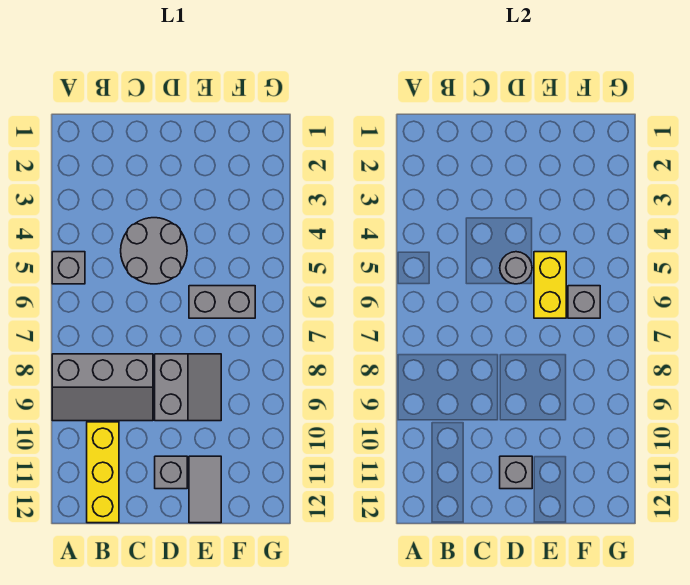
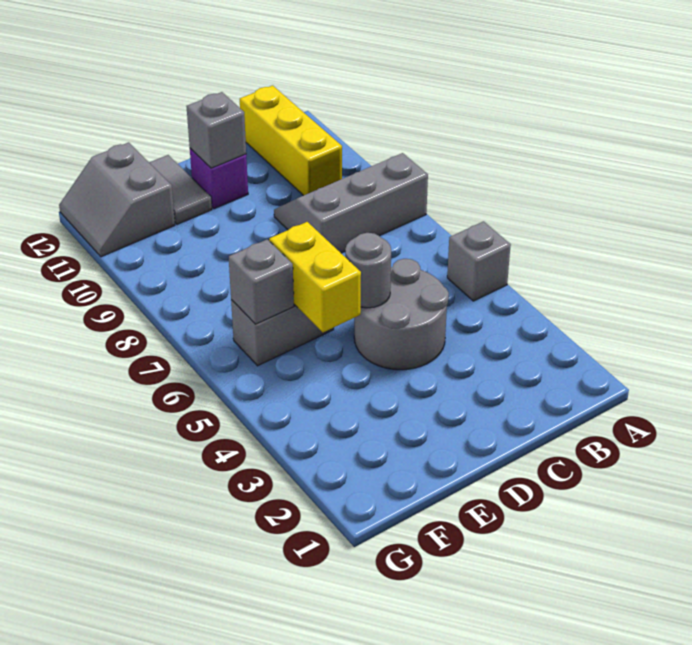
grey slope D8:E9 level 1 top D -> grey slope F11:G12 level 1 top F
grey brick D11 level 1 -> purple brick D11 level 1

